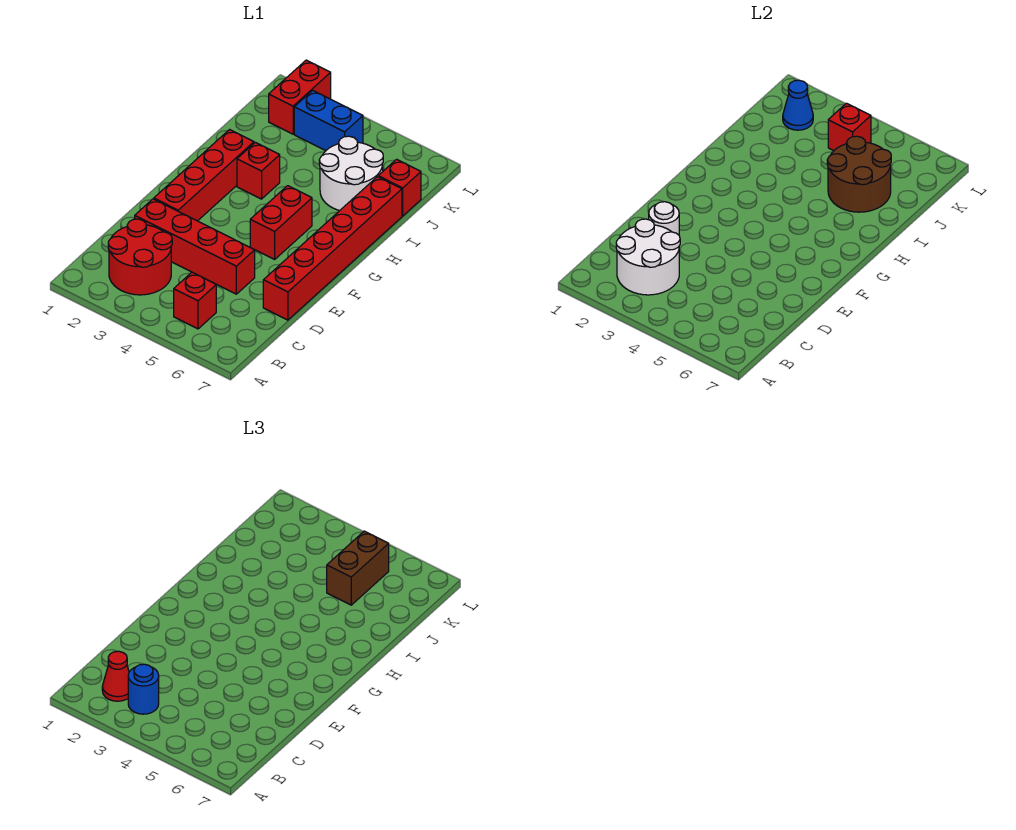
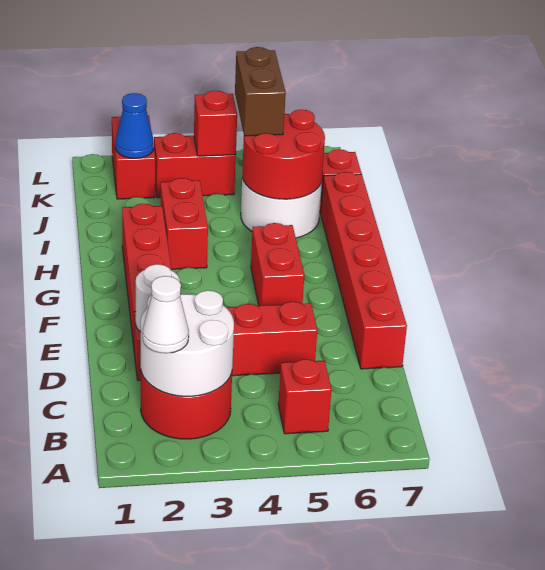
red cone B2 level 3 -> white cone B2 level 3
blue round brick B3 level 3 -> none
red brick H3 level 1 -> red brick H3:I3 level 1
brown round brick I5:J6 level 2 -> red round brick I5:J6 level 2
blue brick K3:K4 level 1 -> red brick K3:K4 level 1

